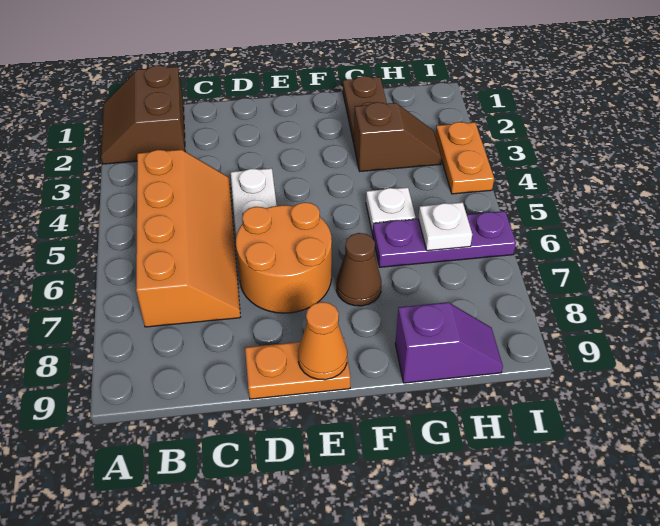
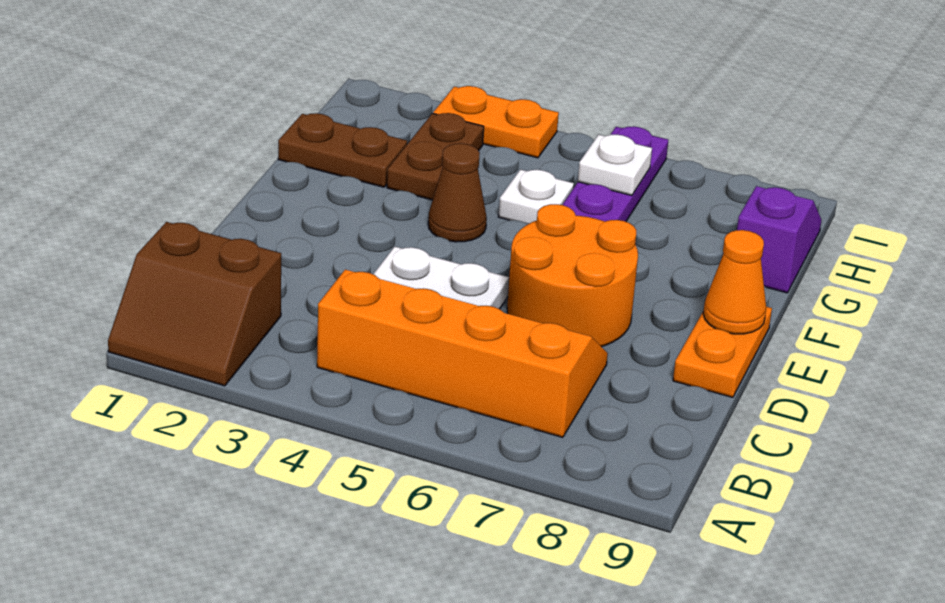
brown cone F7 level 1 -> brown cone F4 level 1
brown slope G3:H3 level 1 top G -> brown plate G3:H3 level 1

